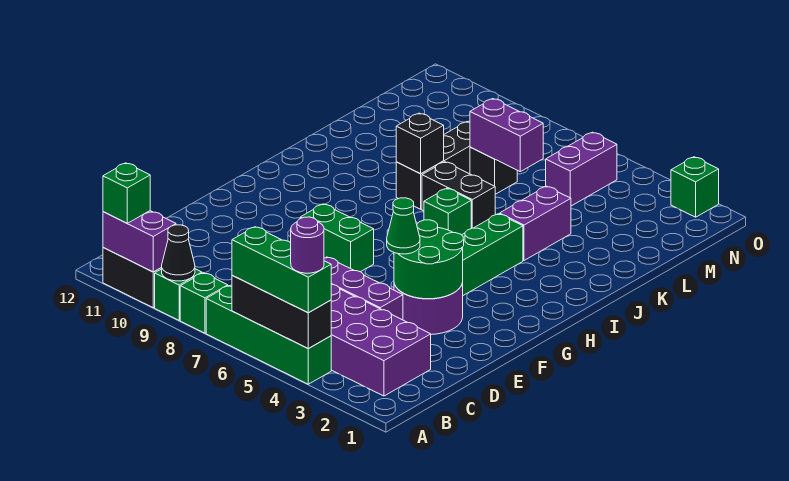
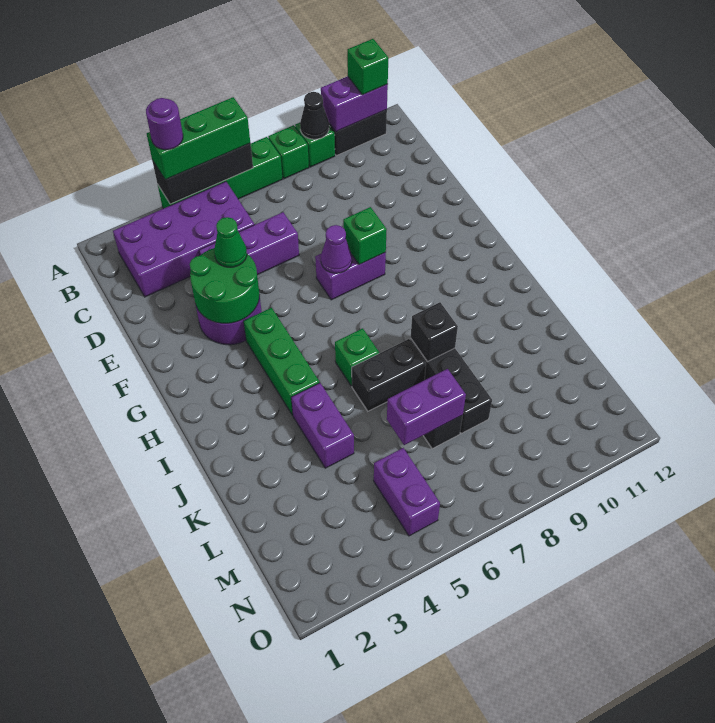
green brick F7:F8 level 1 -> purple brick F7:F8 level 1
none -> purple cone F7 level 2
green brick O2 level 1 -> green brick F8 level 2

